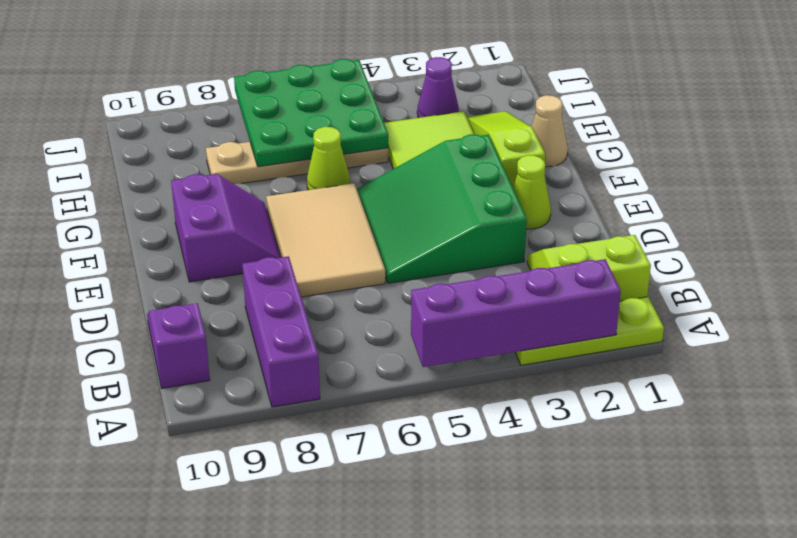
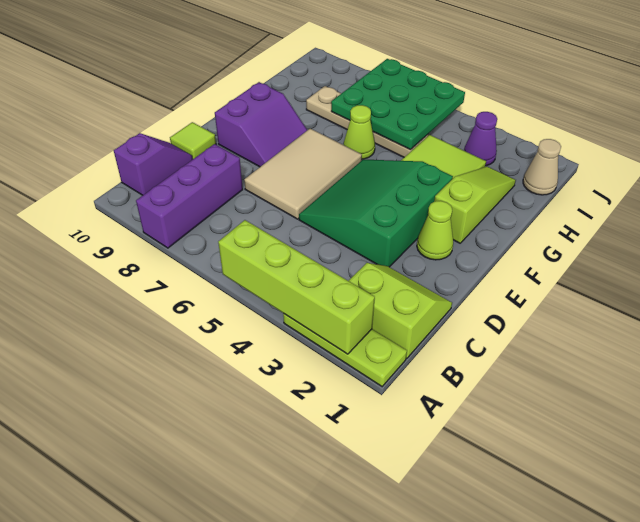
purple brick A2:A5 level 2 -> lime brick A2:A5 level 2
none -> lime tile D10 level 1
tan cone G1 level 1 -> tan cone I1 level 1

